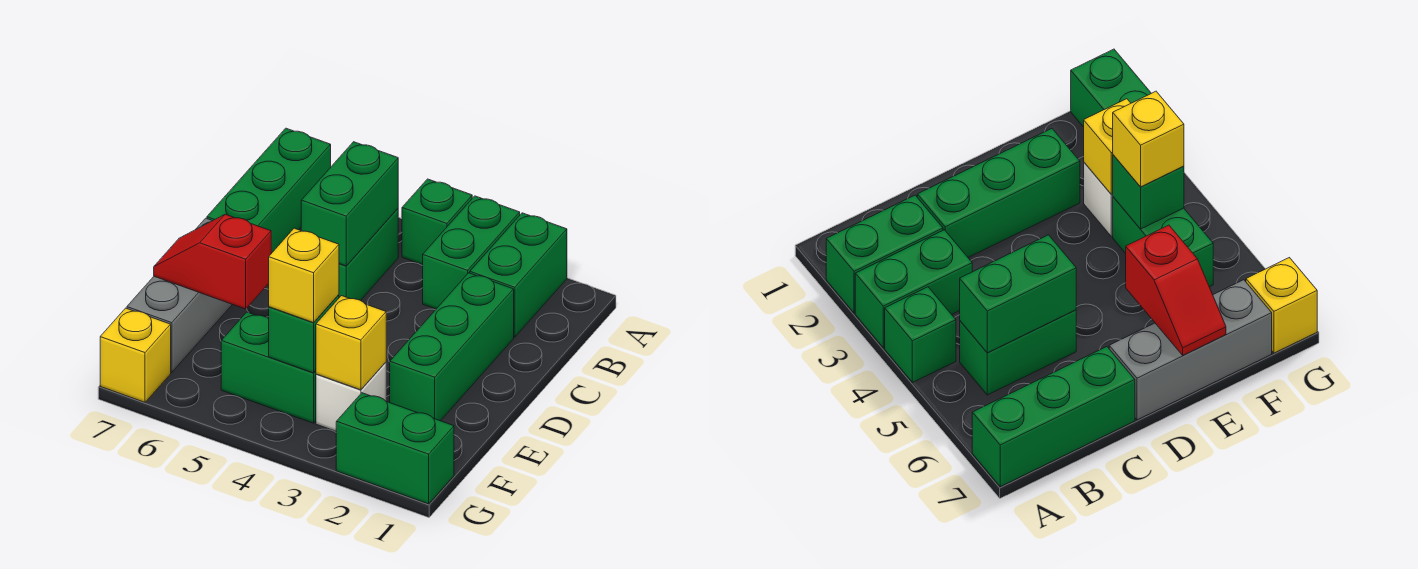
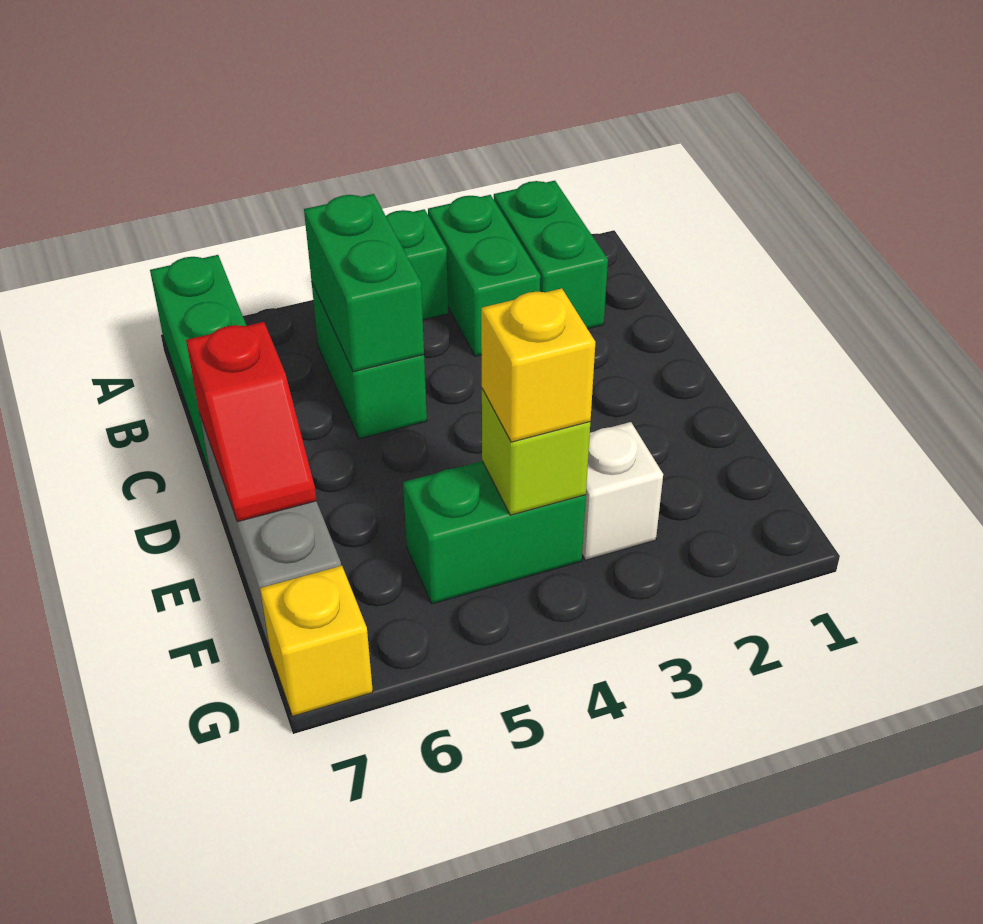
green brick C2:E2 level 1 -> none
red slope E6:E7 level 2 top 6 -> red slope D7:E7 level 2 top D
yellow brick F3 level 2 -> none
green brick F4 level 2 -> lime brick F4 level 2
green brick G1:G2 level 1 -> none

